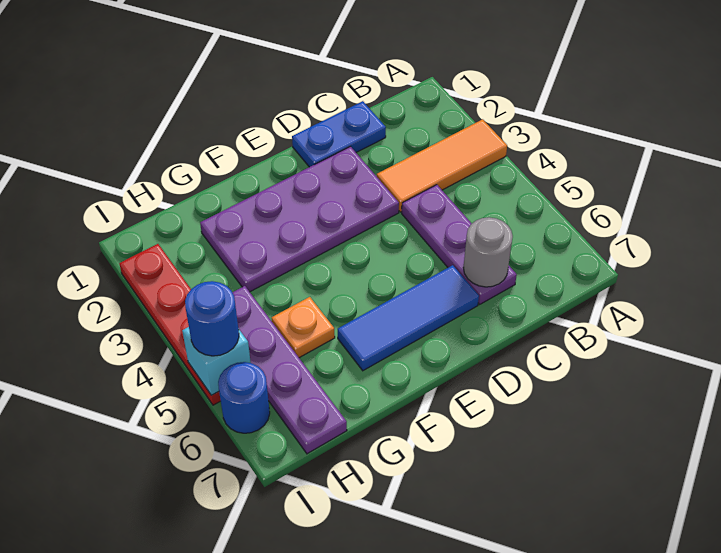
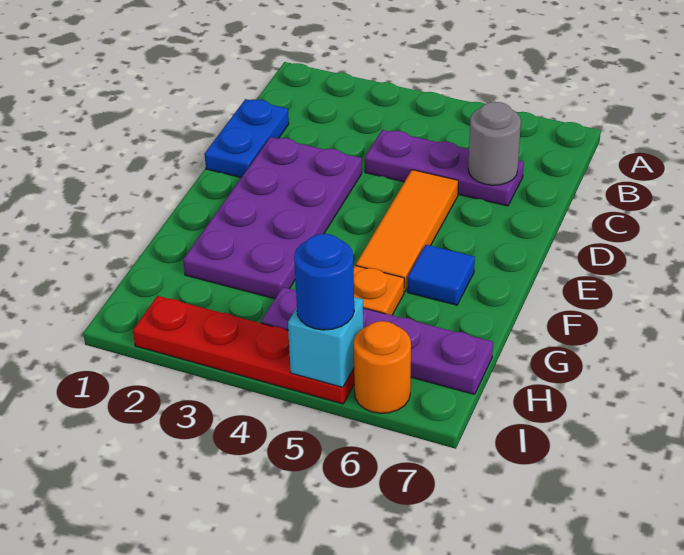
orange tile A3:C3 level 1 -> orange tile D5:F5 level 1
blue tile D6:F6 level 1 -> blue tile F6 level 1
blue round brick I6 level 1 -> orange round brick I6 level 1

